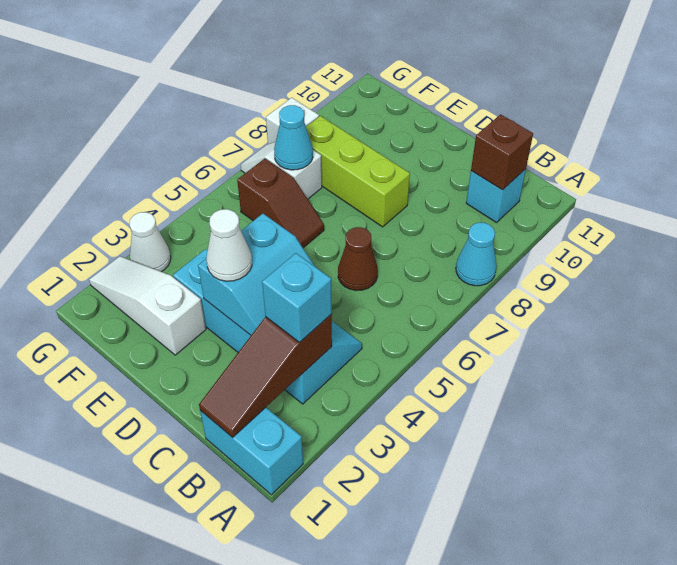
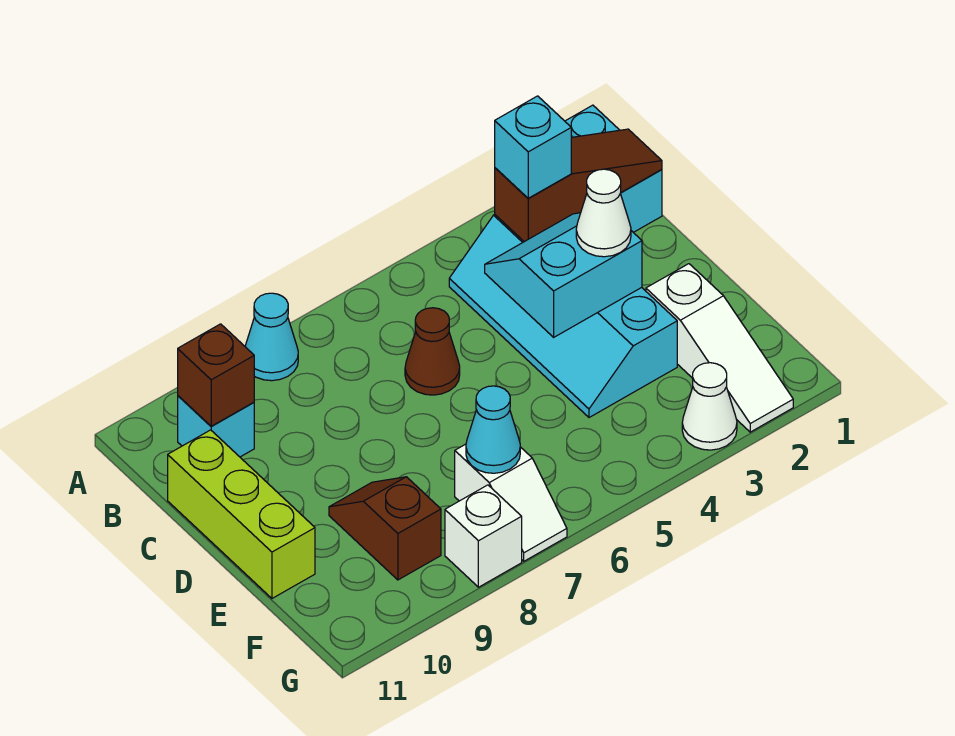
lime brick D8:F8 level 1 -> lime brick C11:E11 level 1
brown slope E6:F6 level 1 top F -> brown slope E9:F9 level 1 top F

